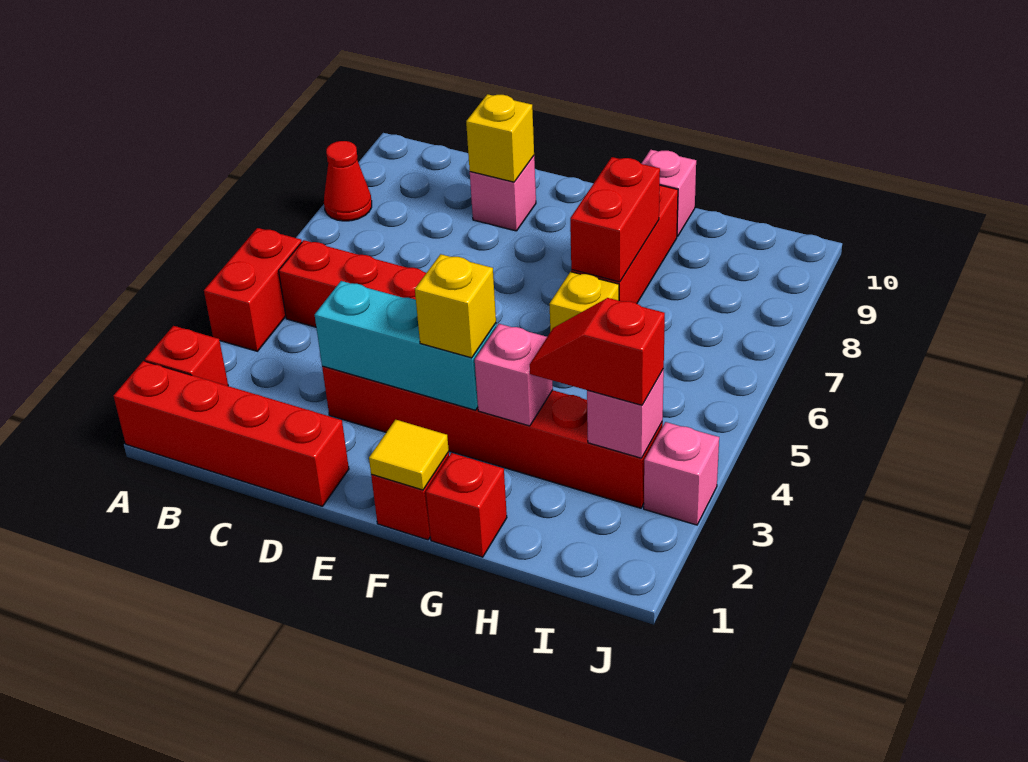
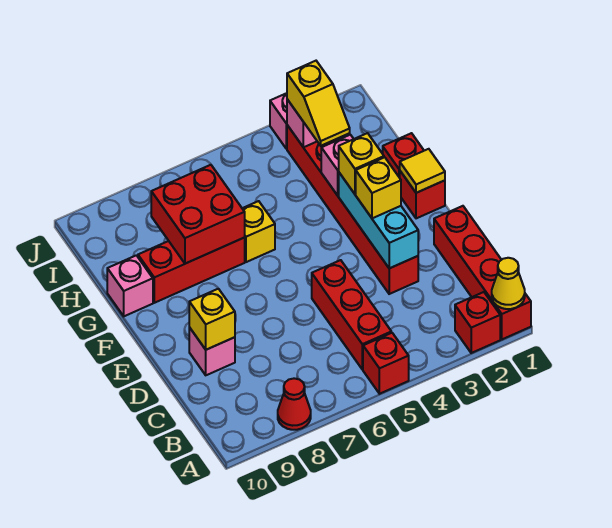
none -> yellow cone A1 level 2
red brick A4:A5 level 1 -> red brick A5 level 1
none -> yellow brick E3 level 3
red brick G7:G8 level 2 -> red brick G7:H8 level 2
red slope H3:I3 level 3 top I -> yellow slope H3:I3 level 3 top I

